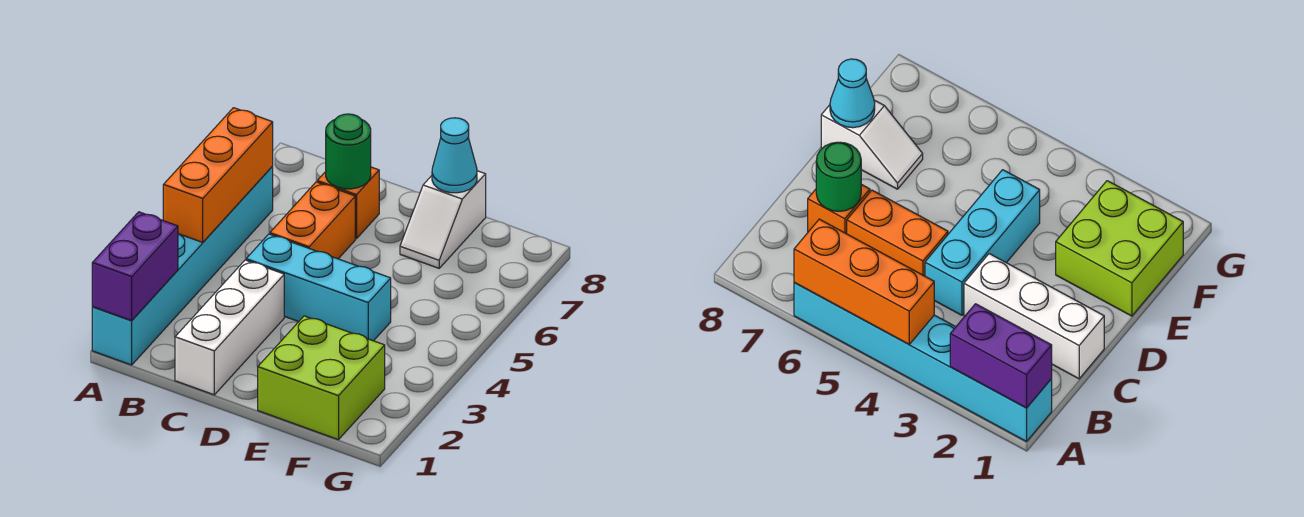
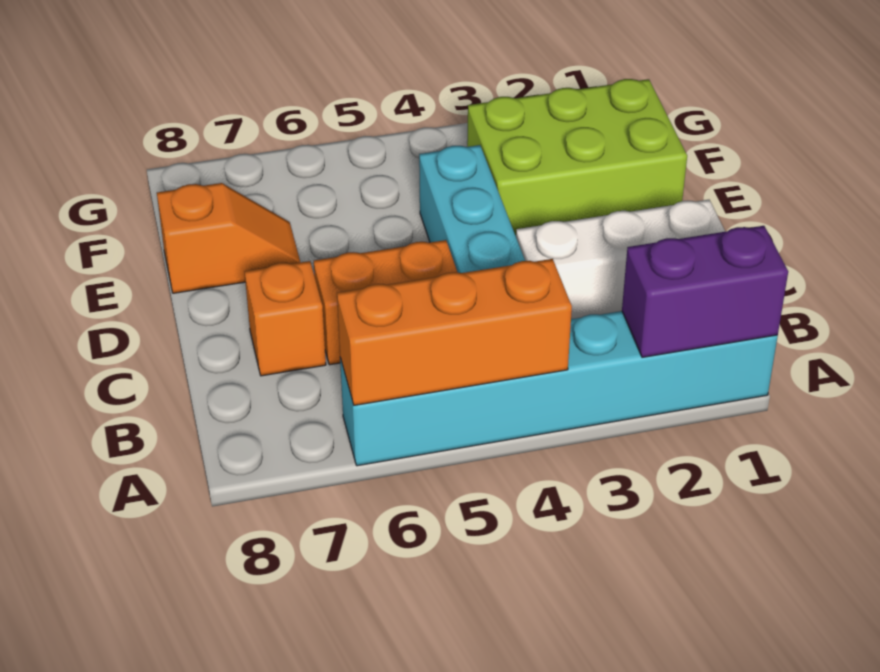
green round brick C7 level 2 -> none
lime brick E1:F2 level 1 -> lime brick E1:F3 level 1
white slope E7:E8 level 1 top 8 -> orange slope E7:E8 level 1 top 8
cyan cone E8 level 2 -> none

